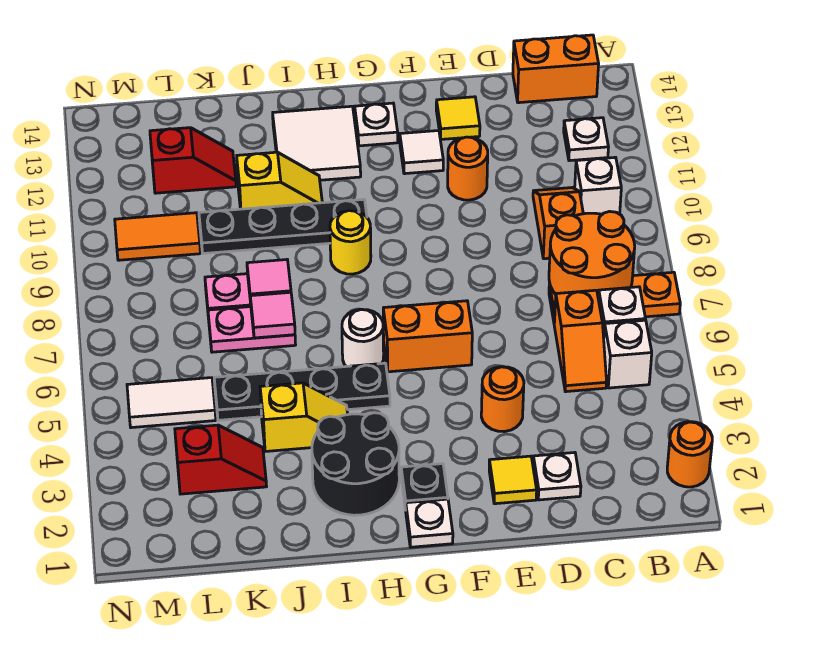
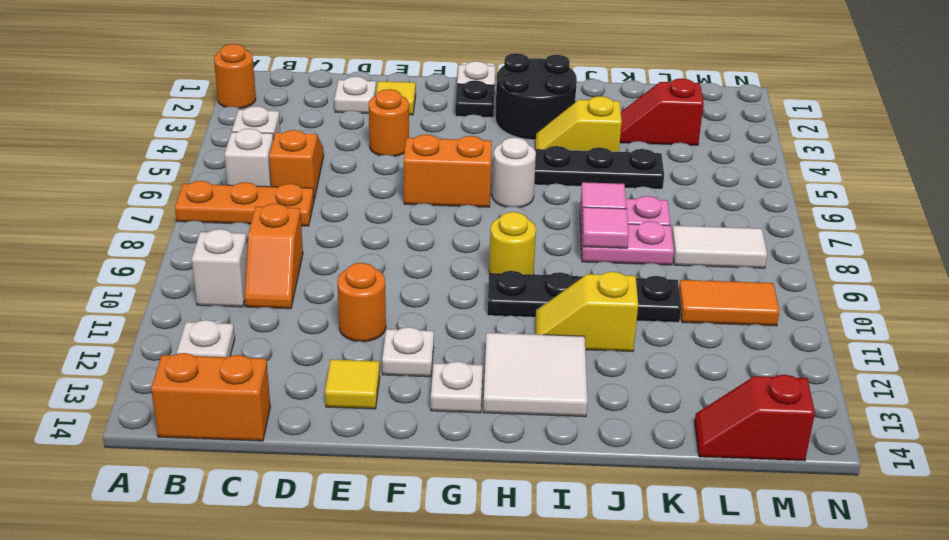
orange round brick B7:C8 level 2 -> none
white tile F12 level 1 -> white plate F12 level 1
red slope K12:L12 level 1 top L -> red slope L14:M14 level 1 top M
white tile L5:M5 level 1 -> white tile L8:M8 level 1

